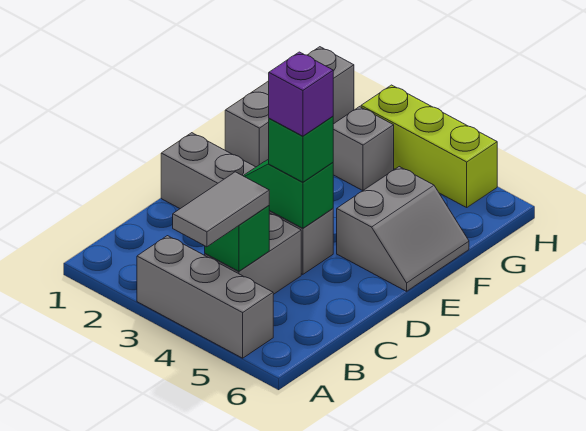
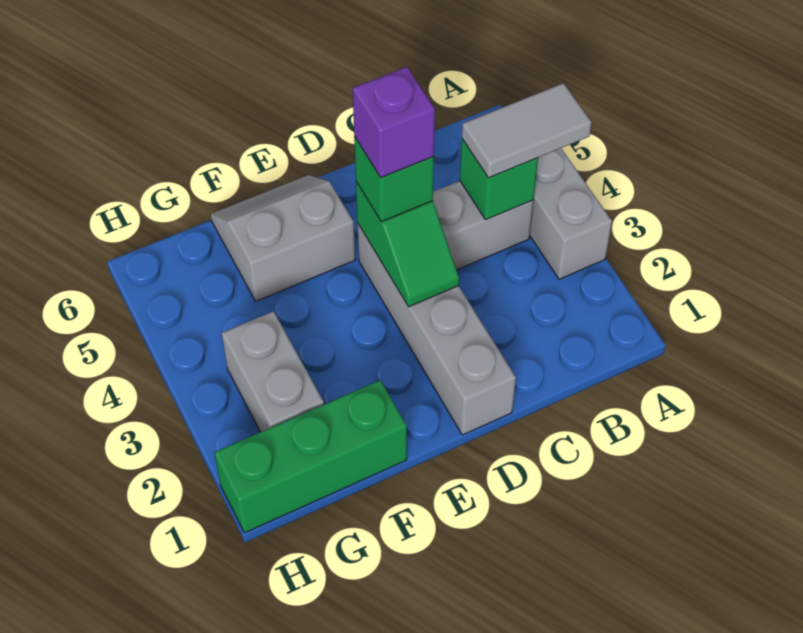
grey brick F1:H1 level 1 -> green brick F1:H1 level 1
grey brick G3 level 1 -> grey brick G2:G3 level 1
lime brick H3:H5 level 1 -> none

